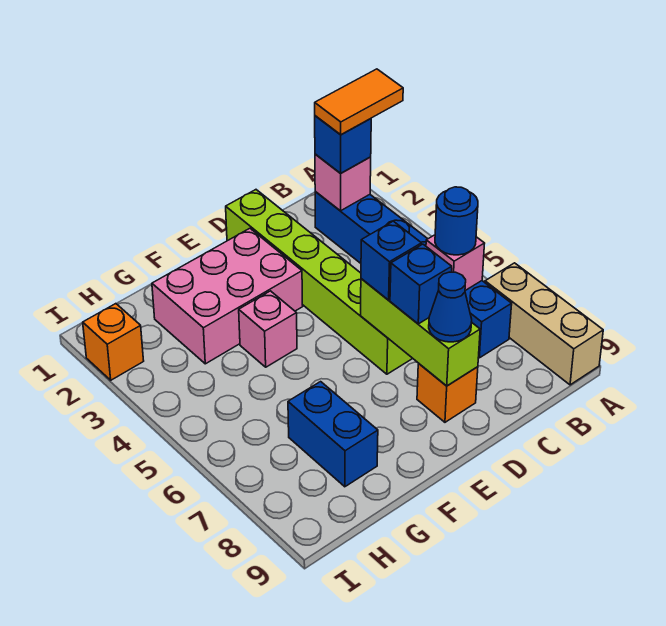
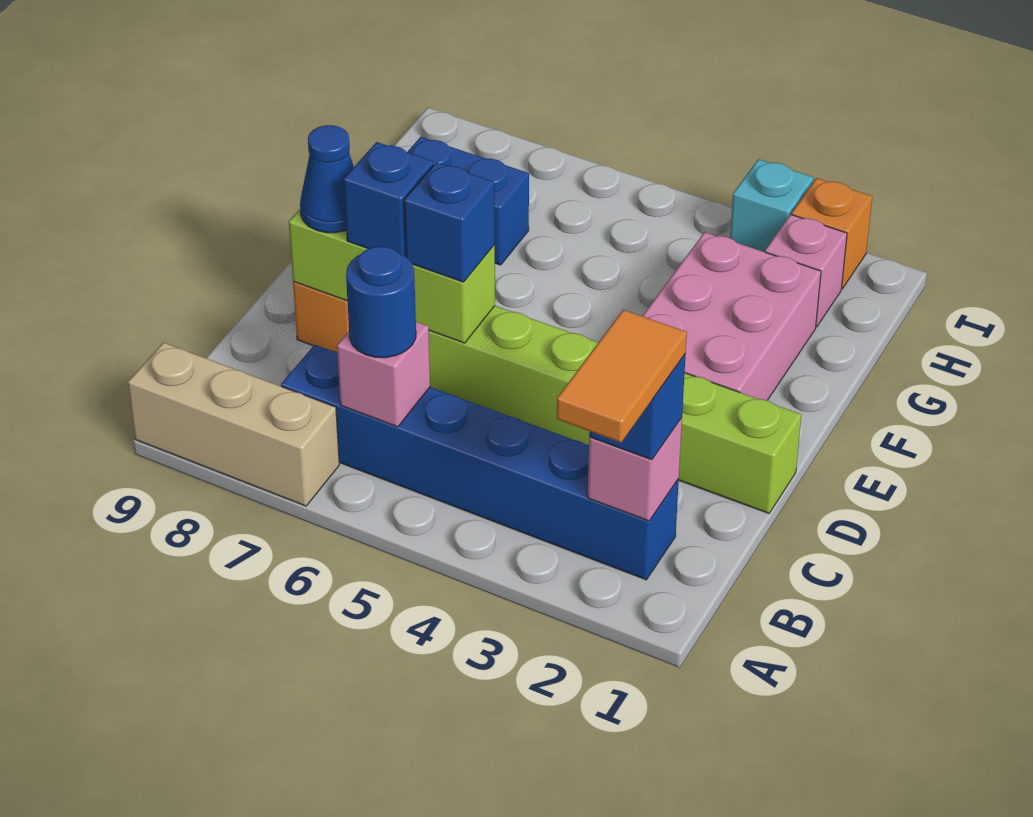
pink brick F4 level 1 -> pink brick H2 level 1
none -> cyan brick I3 level 1

